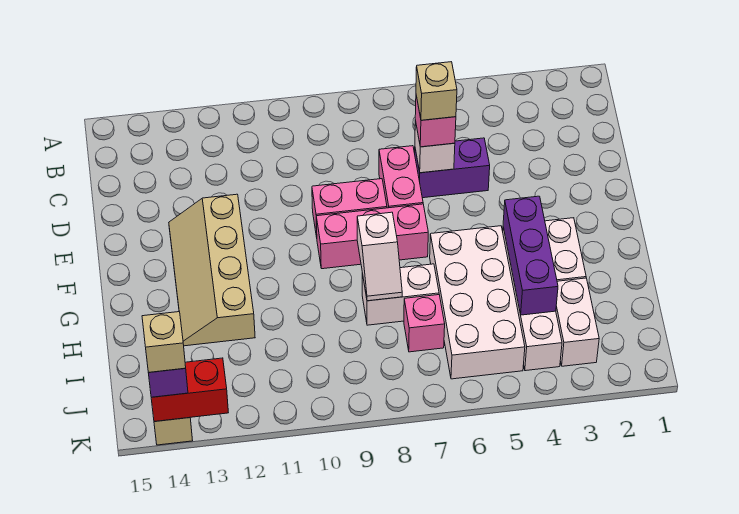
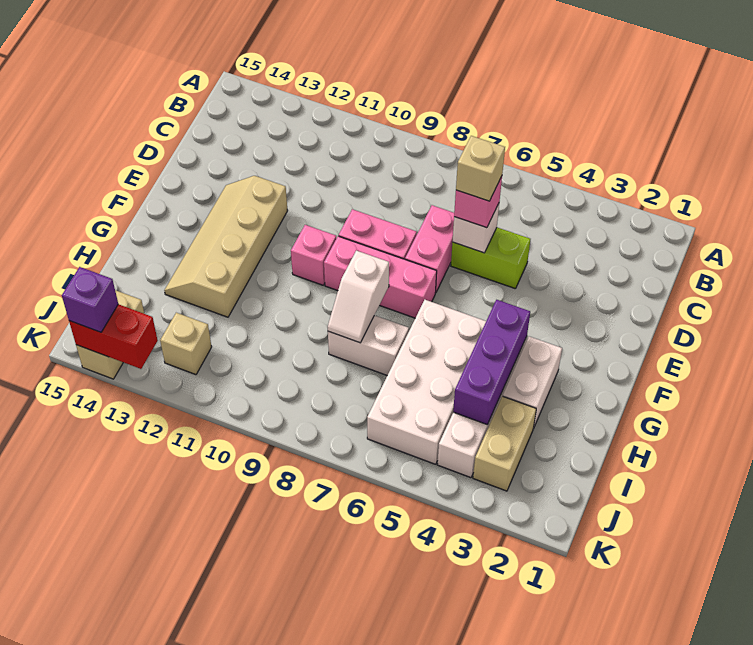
purple brick D5:D6 level 1 -> lime brick D5:D6 level 1
white brick I3:J3 level 1 -> tan brick I3:J3 level 1
pink brick I7 level 1 -> pink brick F10 level 1
tan brick K14 level 4 -> tan brick J12 level 1

